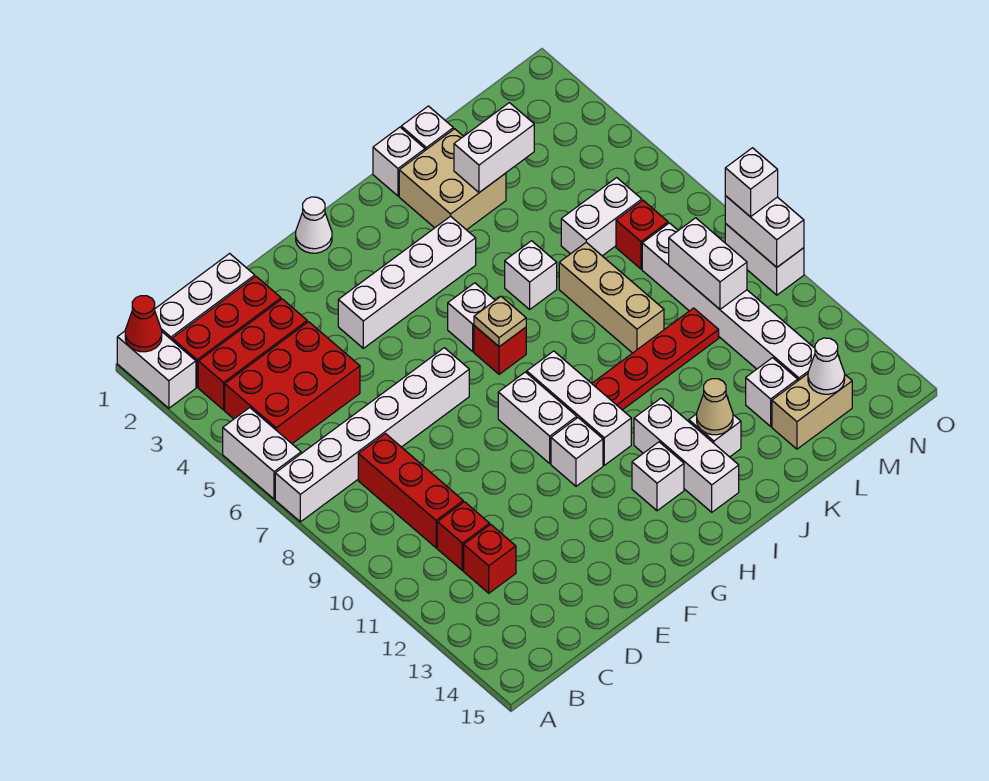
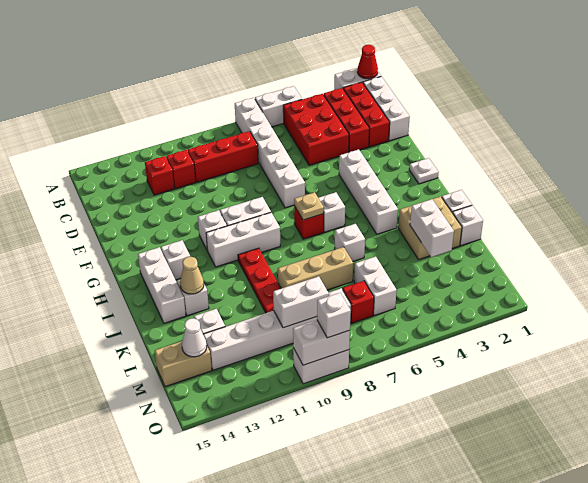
white cone G1 level 1 -> white plate G1 level 1
white brick I12:I14 level 1 -> white brick H14:J14 level 1
tan brick L14:M14 level 1 -> tan brick M14:M15 level 1

